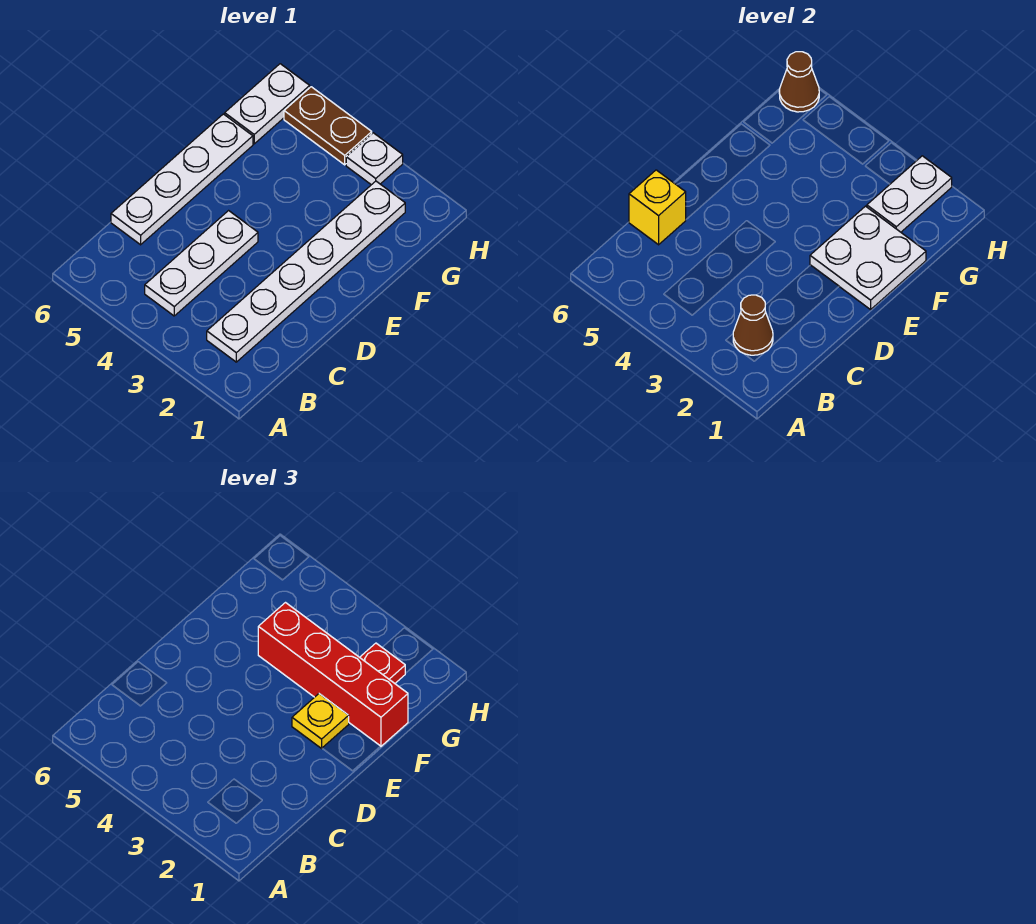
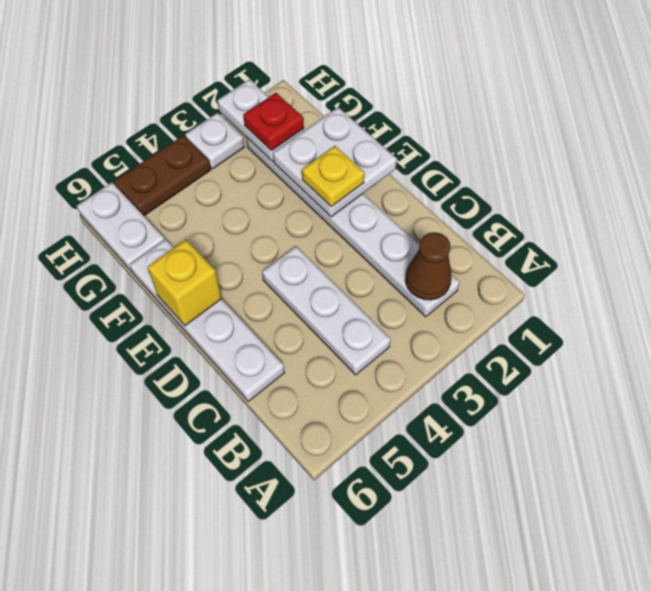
yellow brick C6 level 2 -> yellow brick E6 level 2
red brick F1:F4 level 3 -> none
brown cone H6 level 2 -> none

